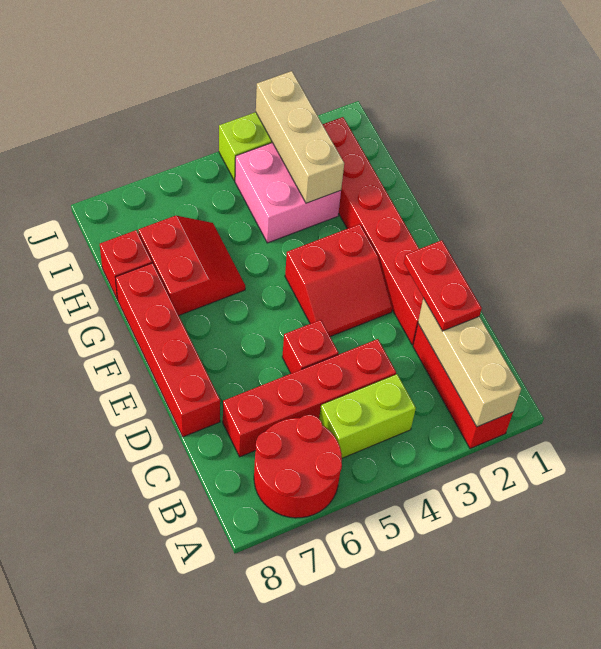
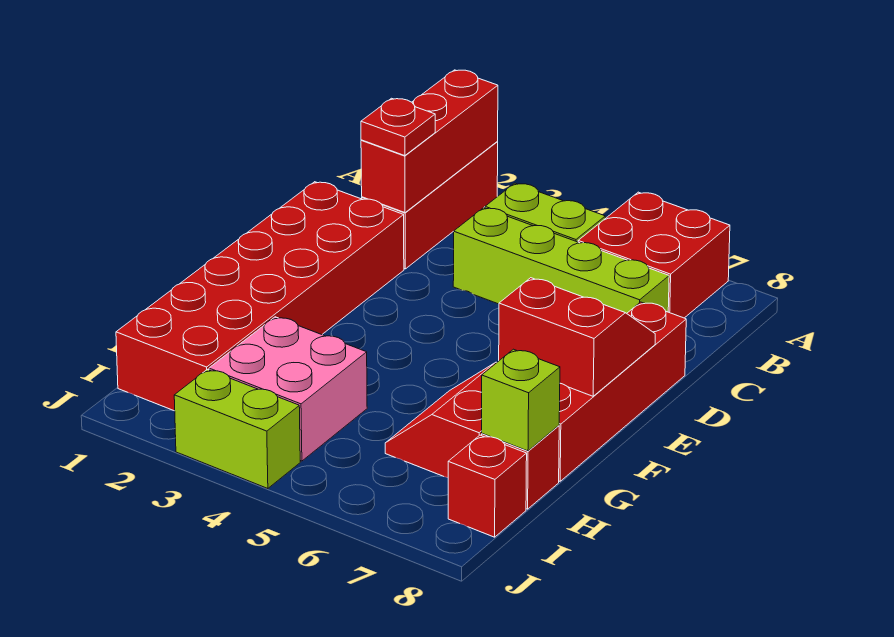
tan brick A2:C2 level 2 -> red brick A2:C2 level 2
red round brick A6:B7 level 1 -> red brick A6:B7 level 1
red plate C2:D2 level 3 -> red plate C2 level 3
red brick C4:C7 level 1 -> lime brick C4:C7 level 1
red brick D2:I2 level 1 -> red brick D1:I2 level 1
red brick D5 level 1 -> red brick I8 level 1
red slope E3:F4 level 1 top F -> red slope E7:F8 level 2 top F
tan brick H3:J3 level 2 -> none
none -> lime brick H8 level 2

